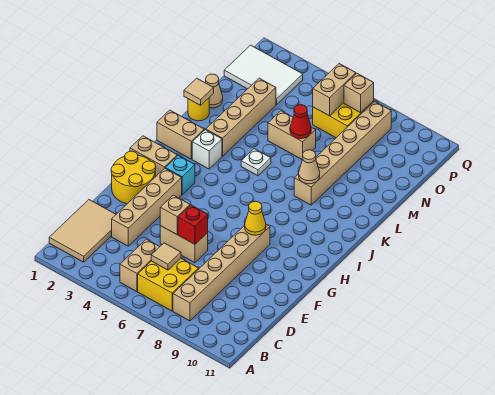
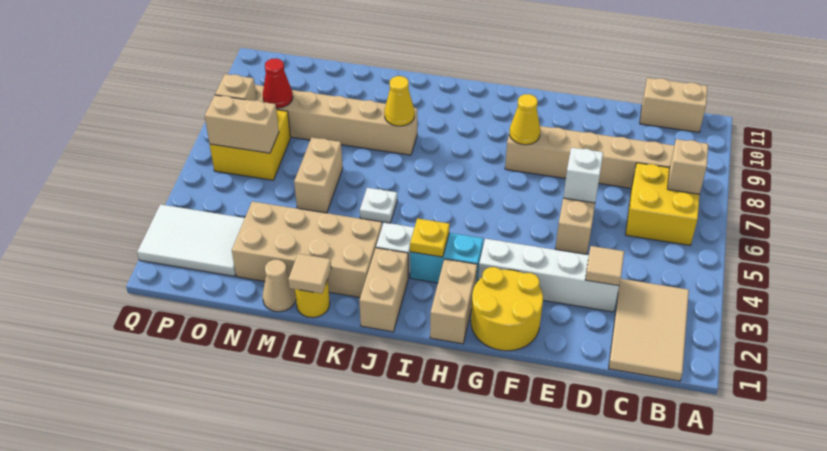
tan tile B1:D2 level 1 -> tan tile B1:C3 level 1
tan brick B5:C5 level 1 -> tan brick B11:C11 level 1
tan tile C6 level 2 -> tan tile D3 level 2
tan brick D3:G3 level 1 -> white brick D3:G3 level 1
tan brick E5 level 2 -> tan brick B7 level 2
red brick E6 level 2 -> white brick E6 level 2
cyan brick H3 level 1 -> cyan brick H3:I3 level 1
none -> yellow plate I3 level 2
tan brick K3:N3 level 1 -> tan brick K2:N3 level 1
tan cone K8 level 2 -> yellow cone K8 level 2
red cone M6 level 2 -> red cone O8 level 2
white tile O1:P3 level 1 -> white tile O2:Q3 level 1

